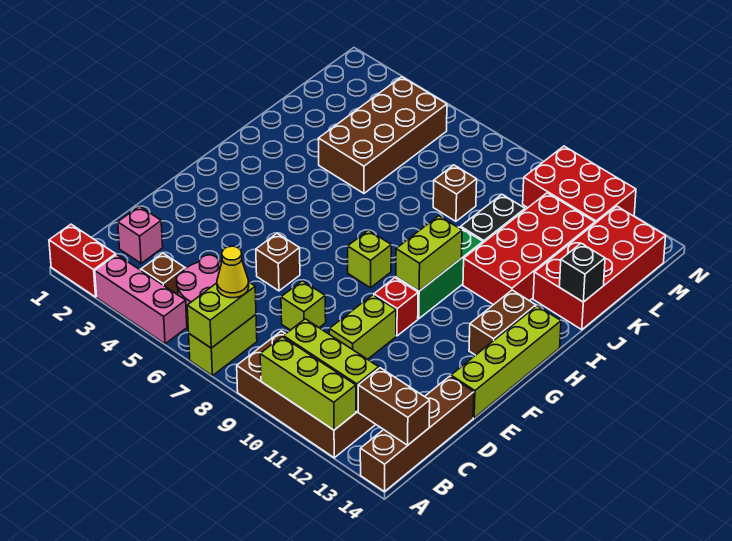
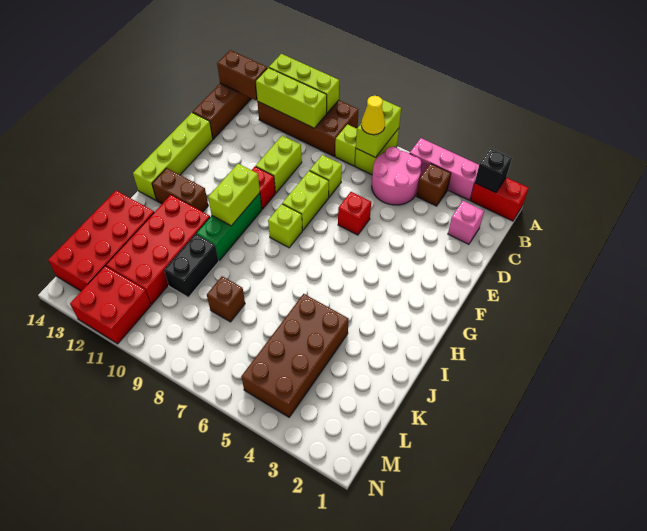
none -> lime brick B8 level 1
brown brick E6 level 1 -> red brick E6 level 1
none -> lime brick E8:F8 level 1
brown brick G13:H13 level 1 -> brown brick H12:H13 level 1
black brick J14 level 2 -> black brick A2 level 2
red brick M10:N12 level 1 -> red brick M11:N12 level 1

